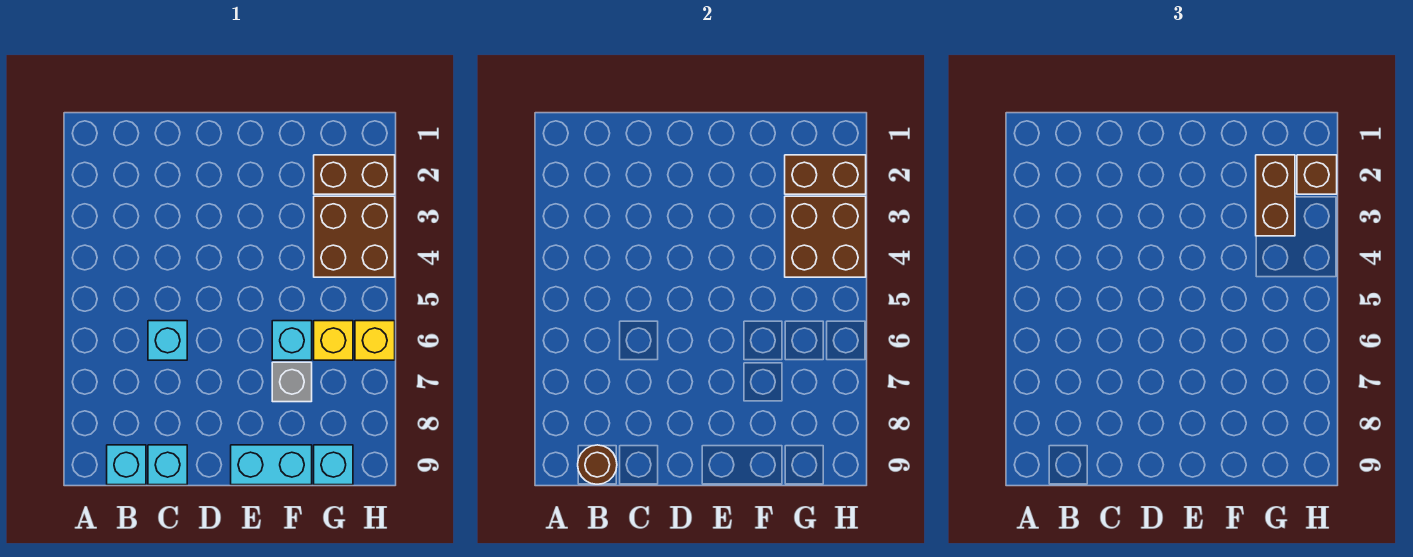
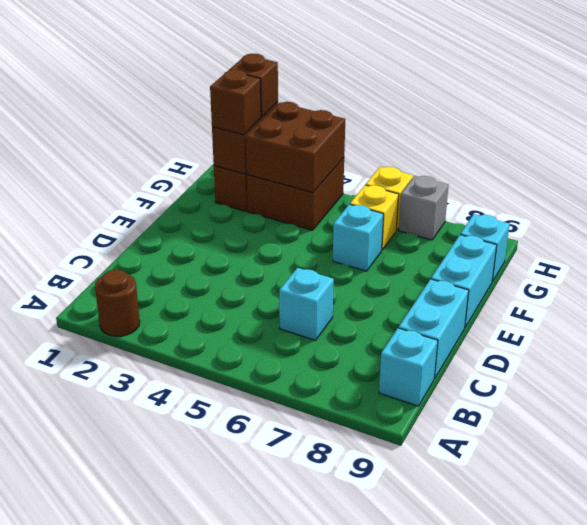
brown round brick B9 level 2 -> brown round brick A2 level 1
cyan brick C9 level 1 -> cyan brick C9:D9 level 1
grey brick F7 level 1 -> grey brick H7 level 1
brown brick G2:G3 level 3 -> brown brick G2 level 3

